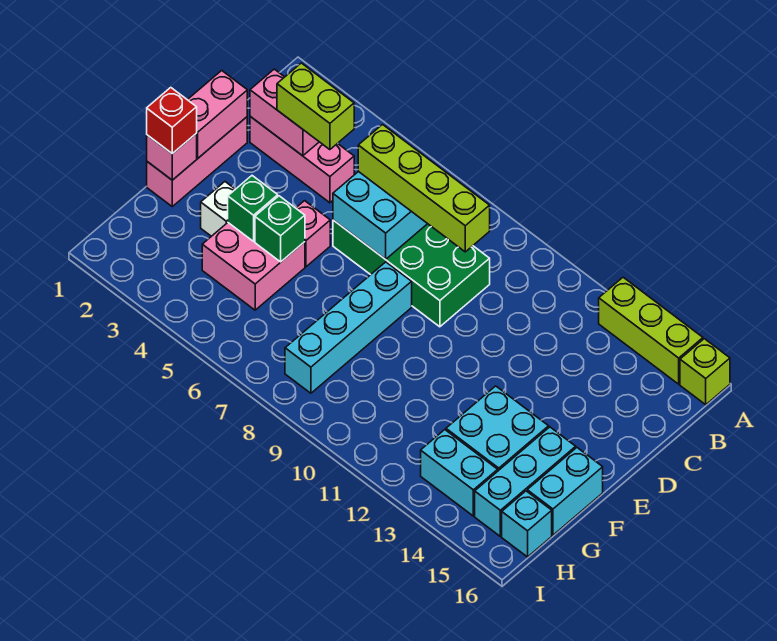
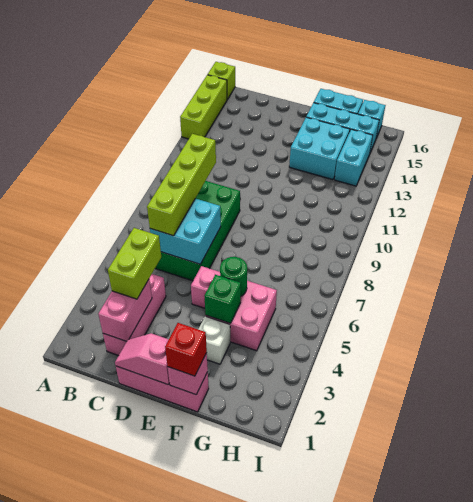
pink brick D1:E1 level 2 -> pink slope D1:E1 level 2 top E
cyan brick E8:H8 level 1 -> none
green brick F5 level 2 -> green round brick F5 level 2

